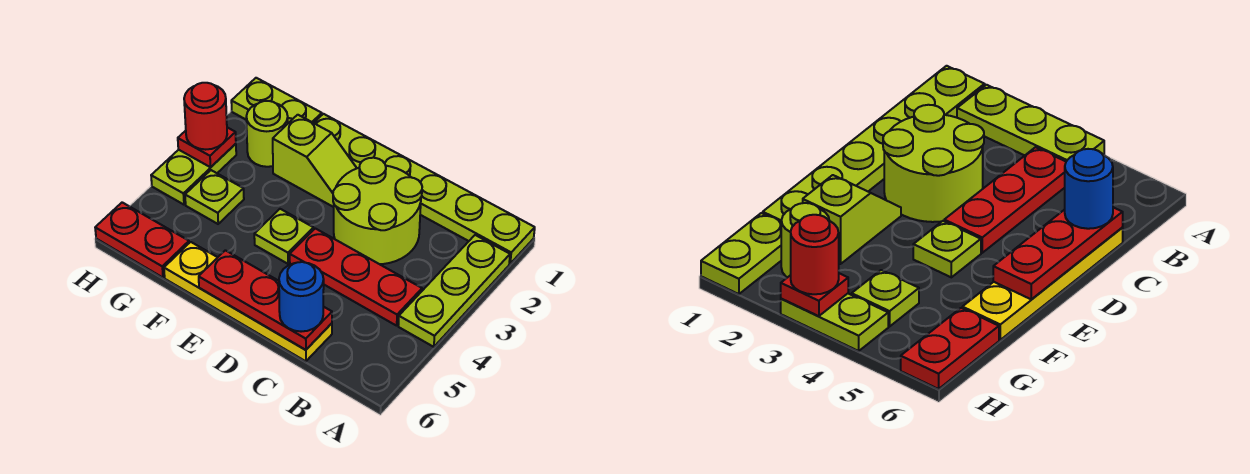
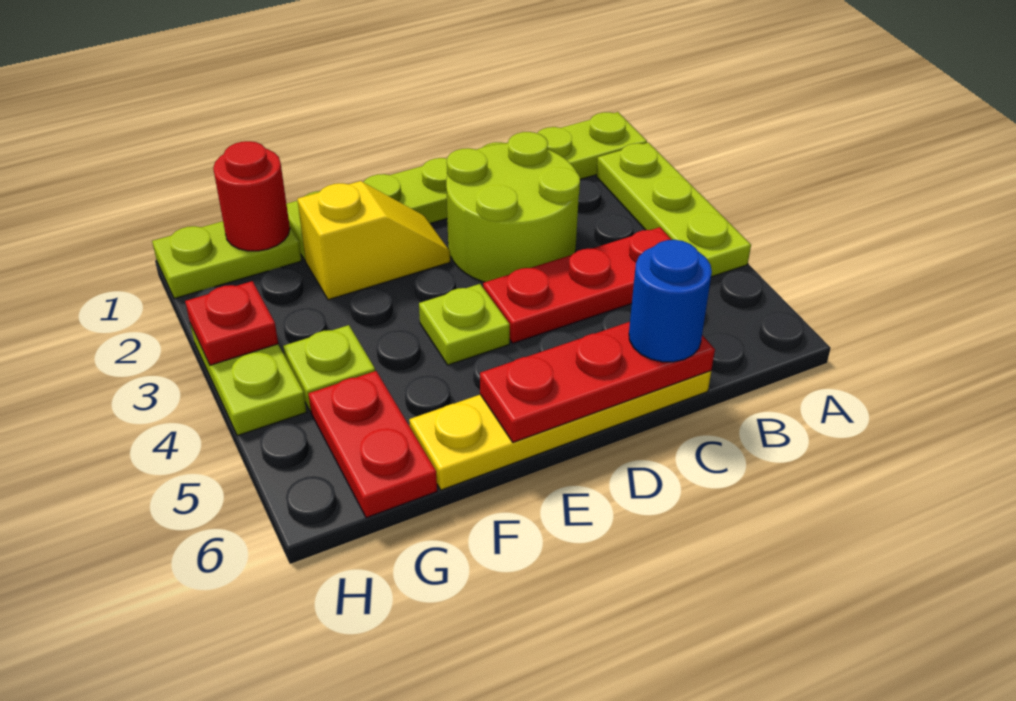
lime slope E2:F2 level 1 top F -> yellow slope E2:F2 level 1 top F
lime round brick G2 level 1 -> none
red plate G6:H6 level 1 -> red plate G5:G6 level 1
red round brick H3 level 3 -> red round brick G1 level 2

